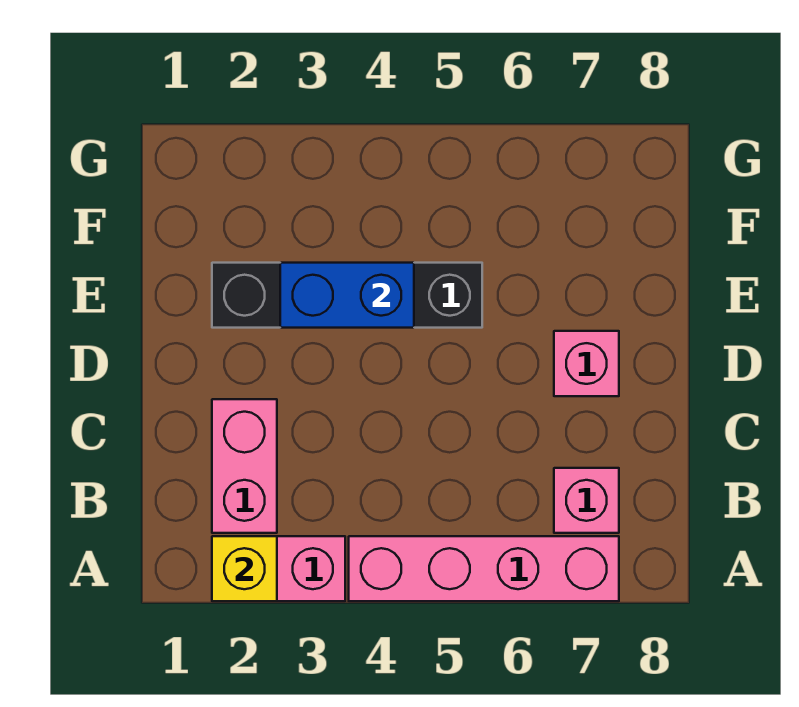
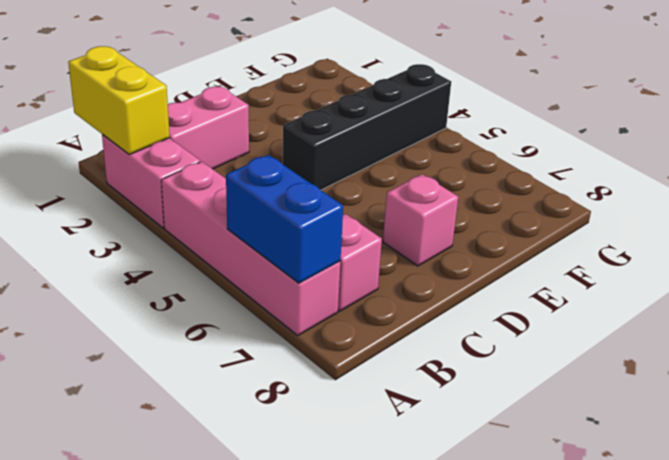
yellow brick A2 level 2 -> yellow brick A1:A2 level 2
black brick E2:E5 level 1 -> black brick D4:G4 level 1
blue brick E3:E4 level 2 -> blue brick A6:A7 level 2

